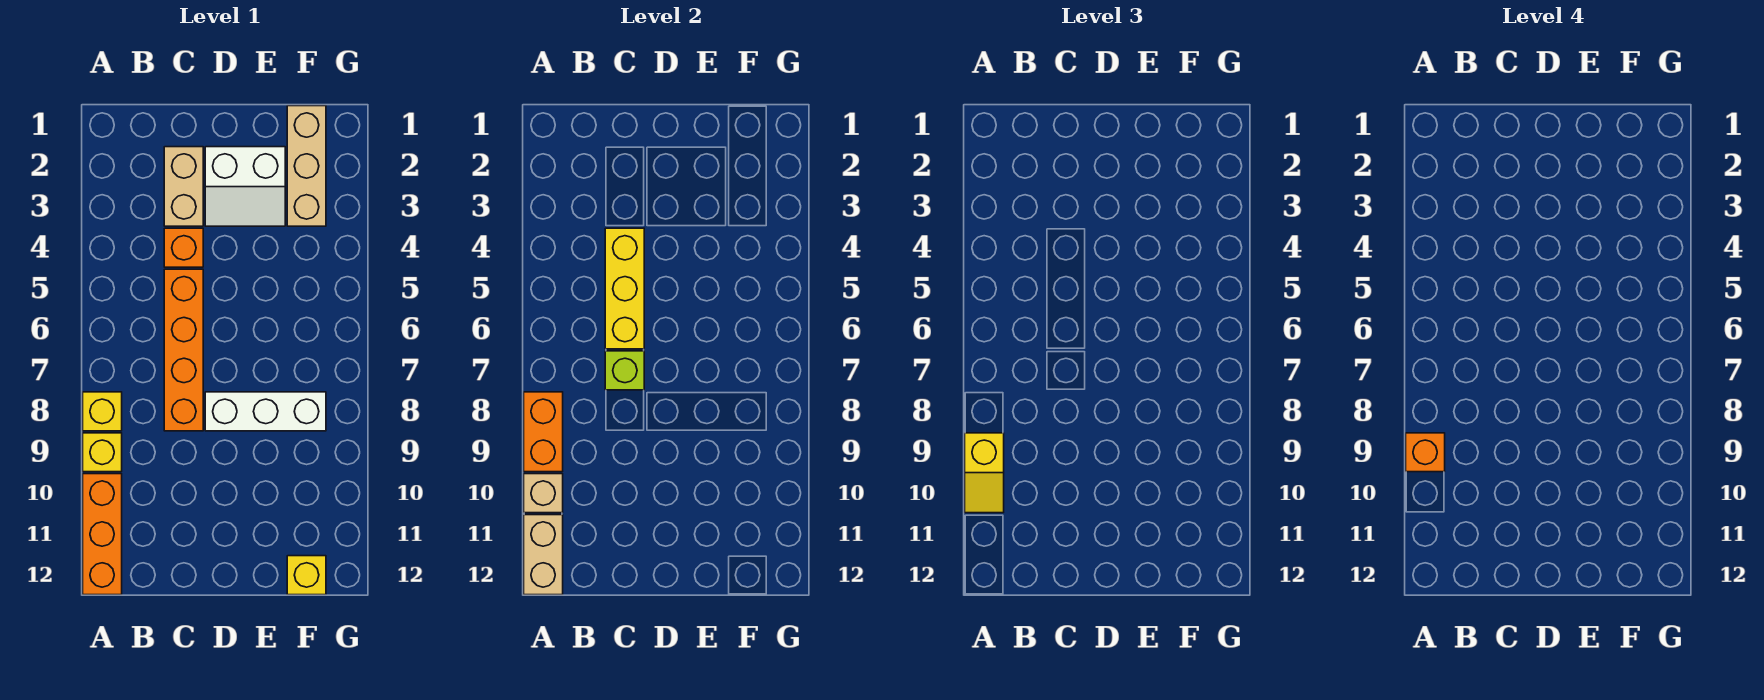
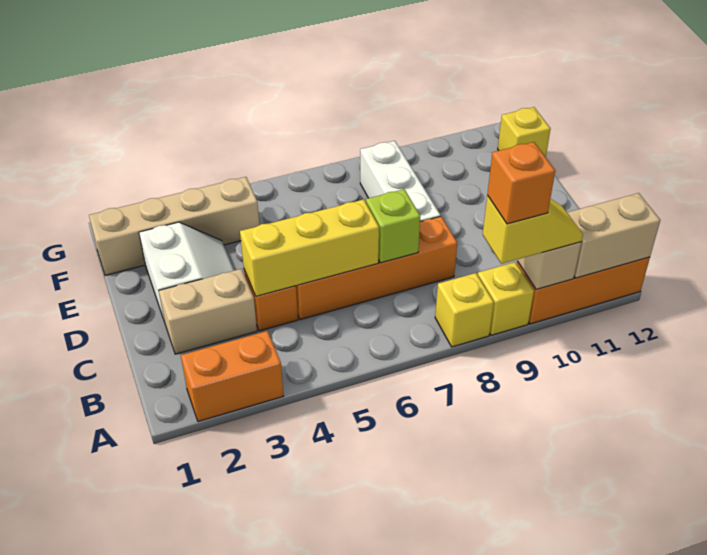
orange brick A8:A9 level 2 -> orange brick A2:A3 level 1
tan brick F1:F3 level 1 -> tan brick F1:F4 level 1

